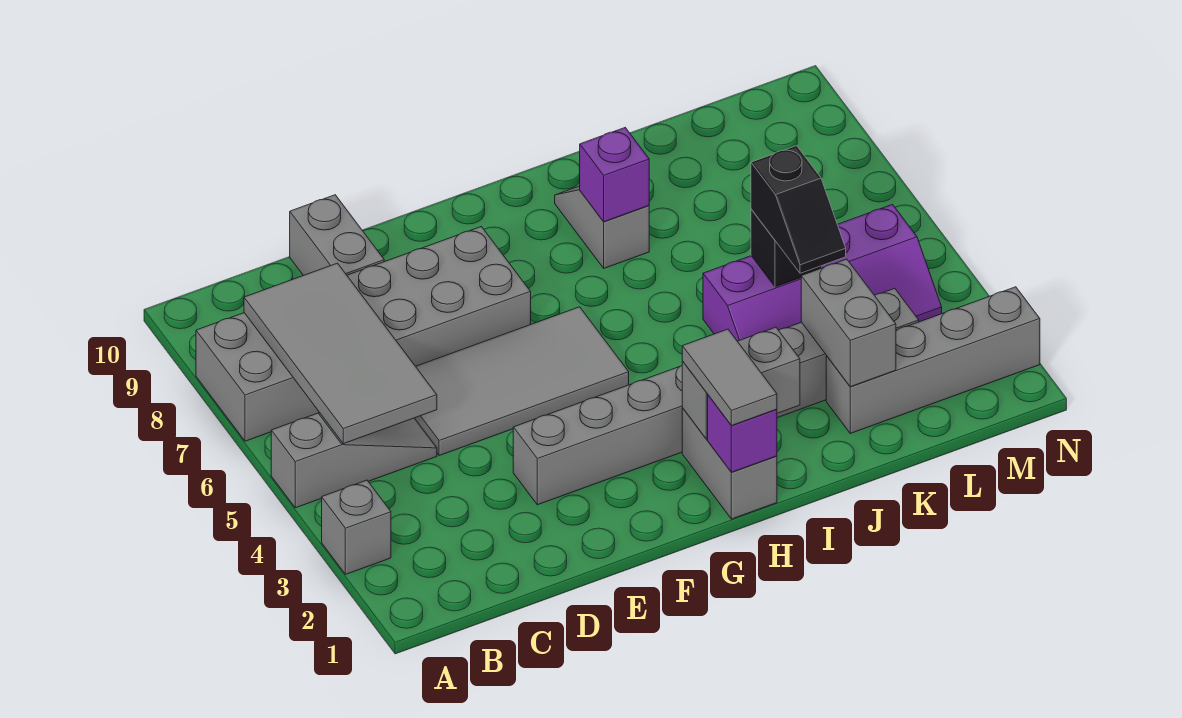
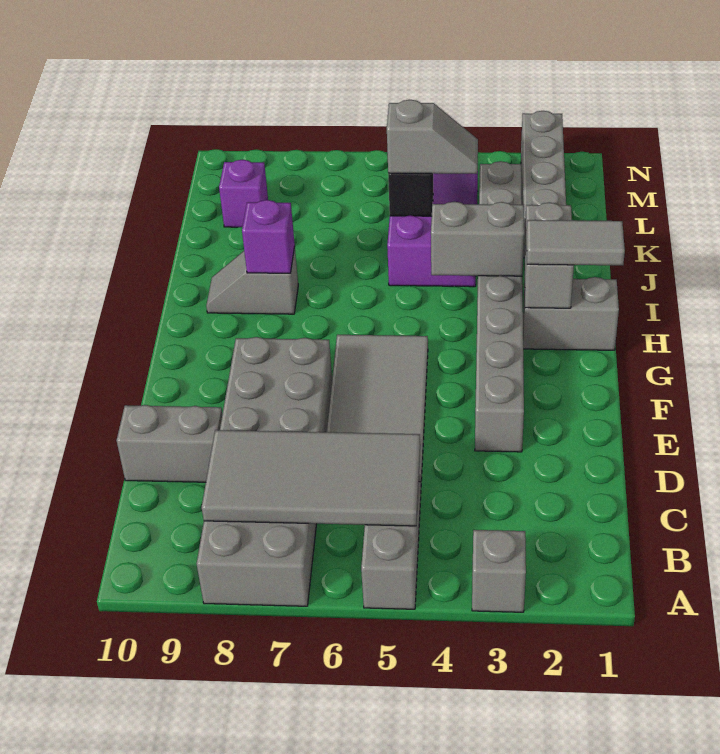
purple brick H1 level 2 -> purple brick L9 level 1
grey brick K2:K3 level 2 -> grey brick I3:I4 level 2
black slope K4:K5 level 3 top 5 -> grey slope K4:K5 level 3 top 5

